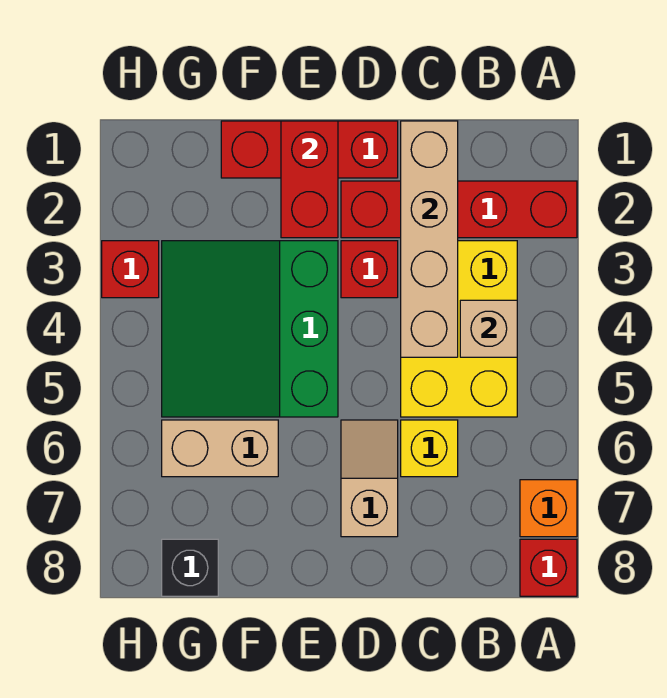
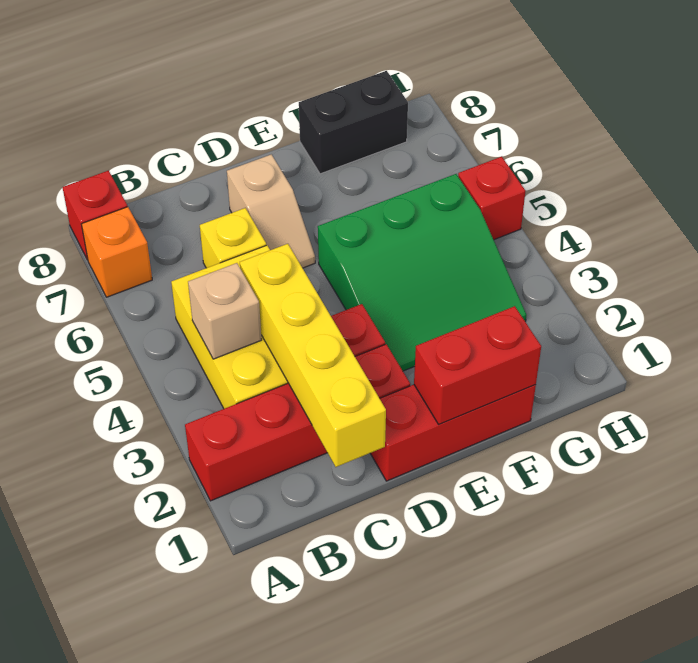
tan brick C1:C4 level 2 -> yellow brick C1:C4 level 2
red brick E1:E2 level 2 -> red brick E1:F1 level 2
green slope E3:G5 level 1 top E -> green slope E3:G5 level 1 top 5
tan brick F6:G6 level 1 -> none
black brick G8 level 1 -> black brick F8:G8 level 1
red brick H3 level 1 -> red brick H5 level 1

